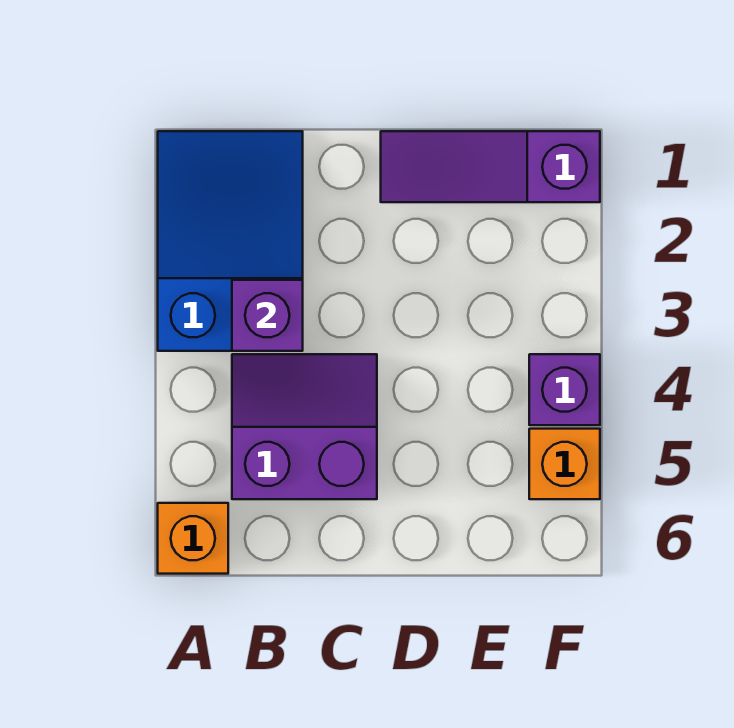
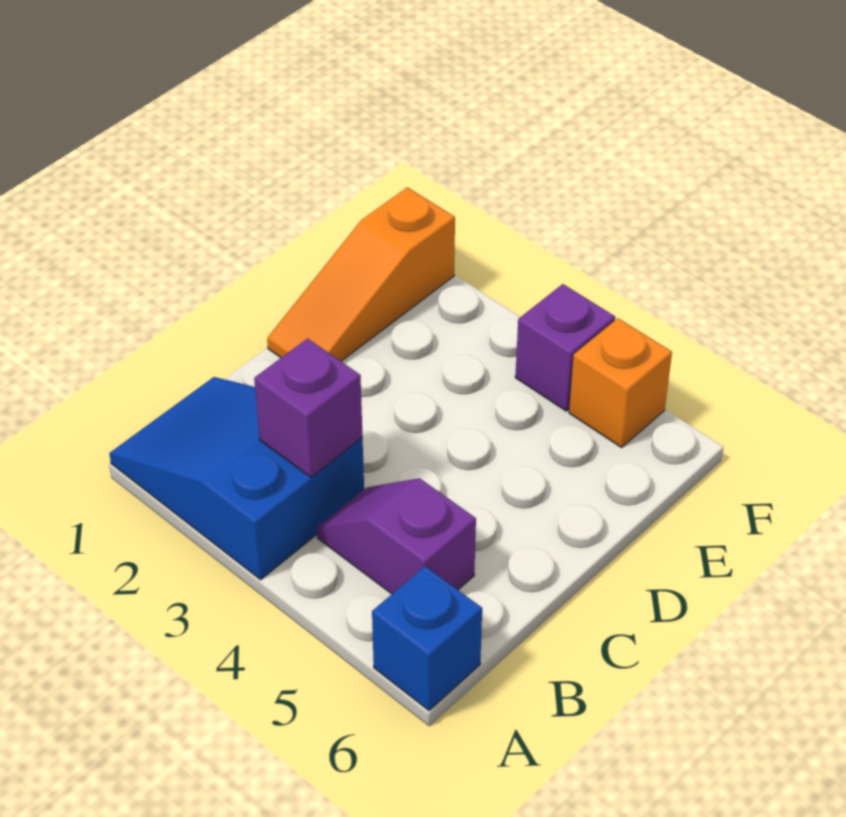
orange brick A6 level 1 -> blue brick A6 level 1
purple slope B4:C5 level 1 top 5 -> purple slope B4:B5 level 1 top 5
purple slope D1:F1 level 1 top F -> orange slope D1:F1 level 1 top F

